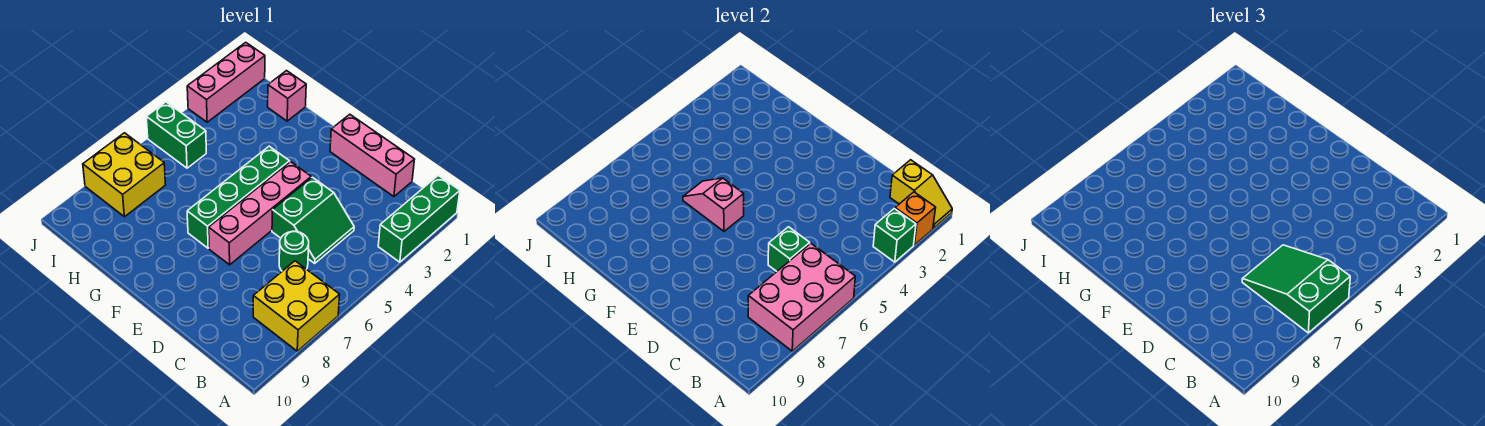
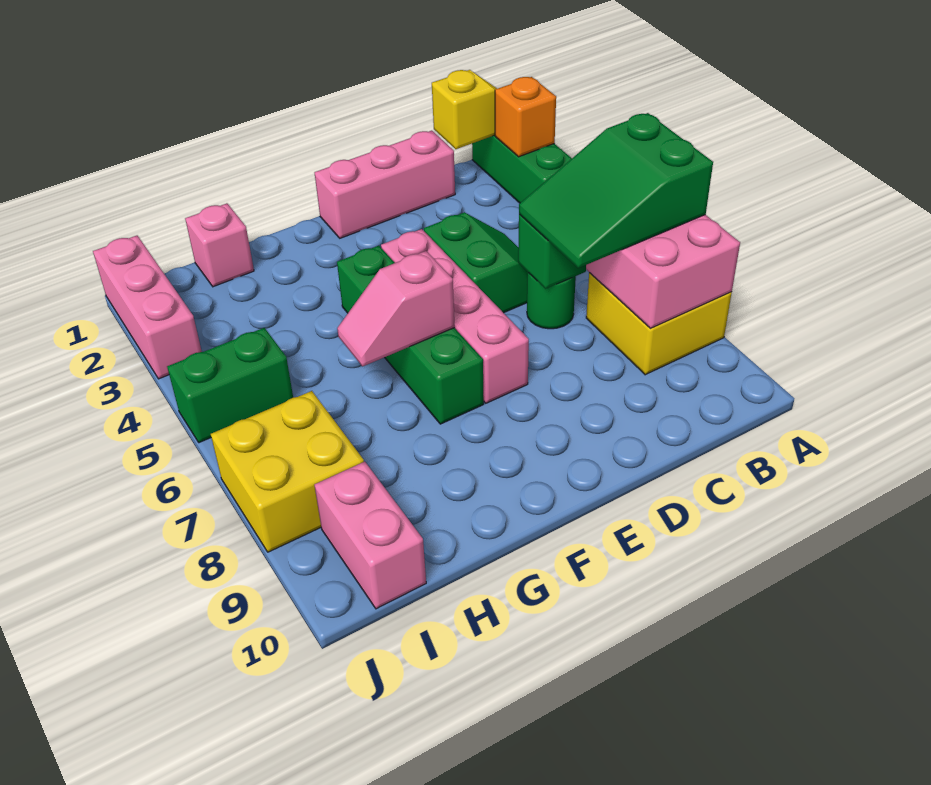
green brick A3 level 2 -> none
none -> pink brick I9:I10 level 1

